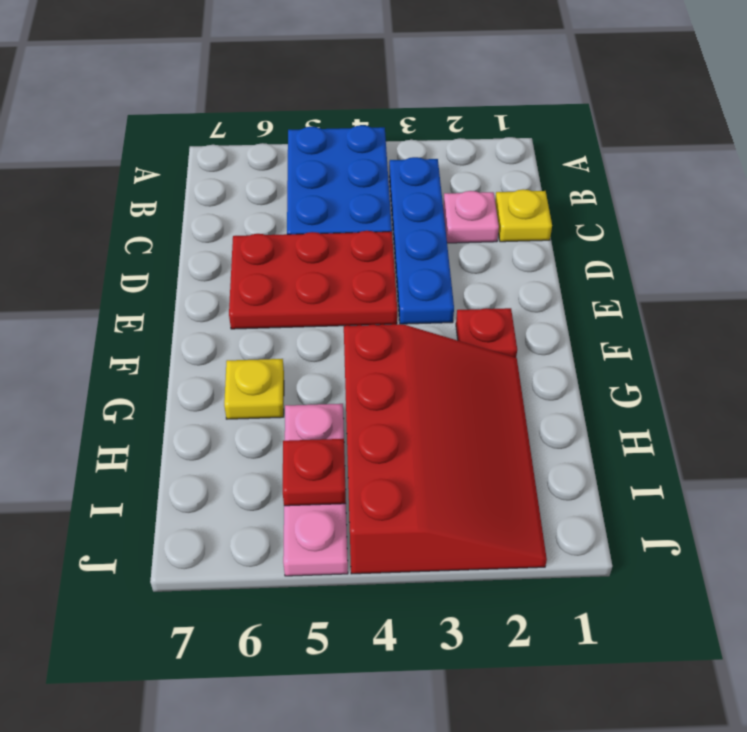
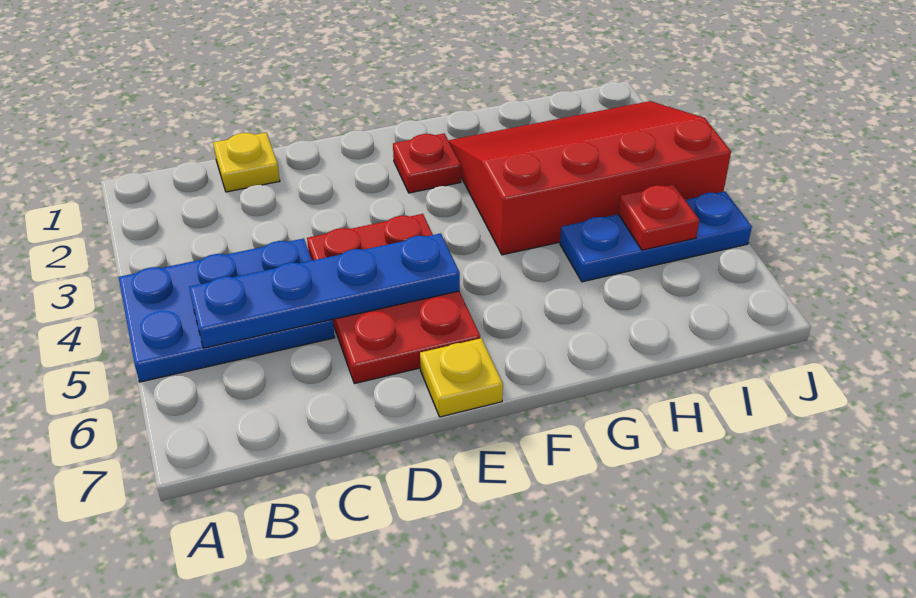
blue plate B3:E3 level 1 -> blue plate B5:E5 level 2
pink plate C2 level 1 -> none
yellow plate G6 level 1 -> yellow plate E7 level 1
pink plate H5:J5 level 1 -> blue plate H5:J5 level 1

